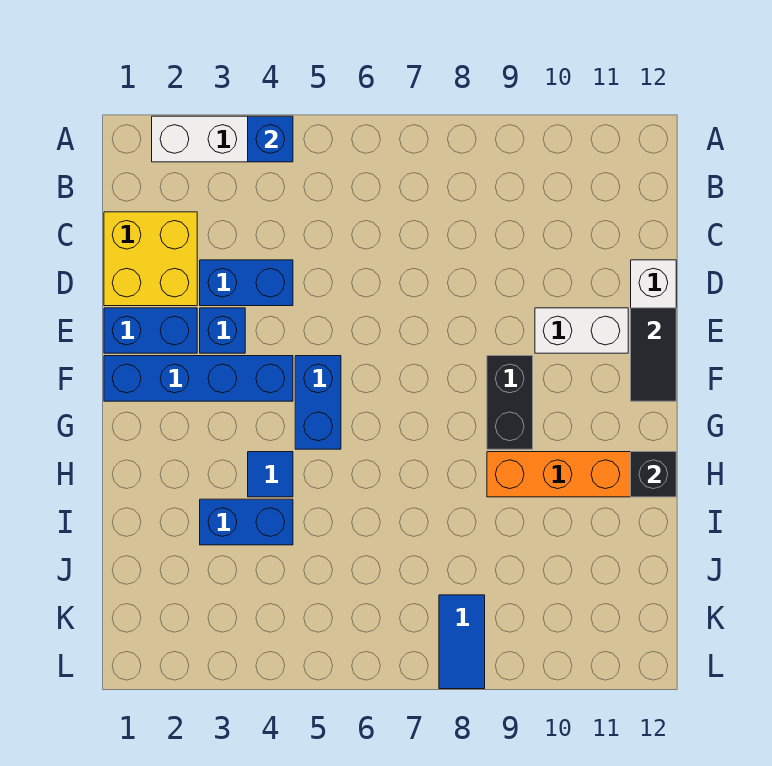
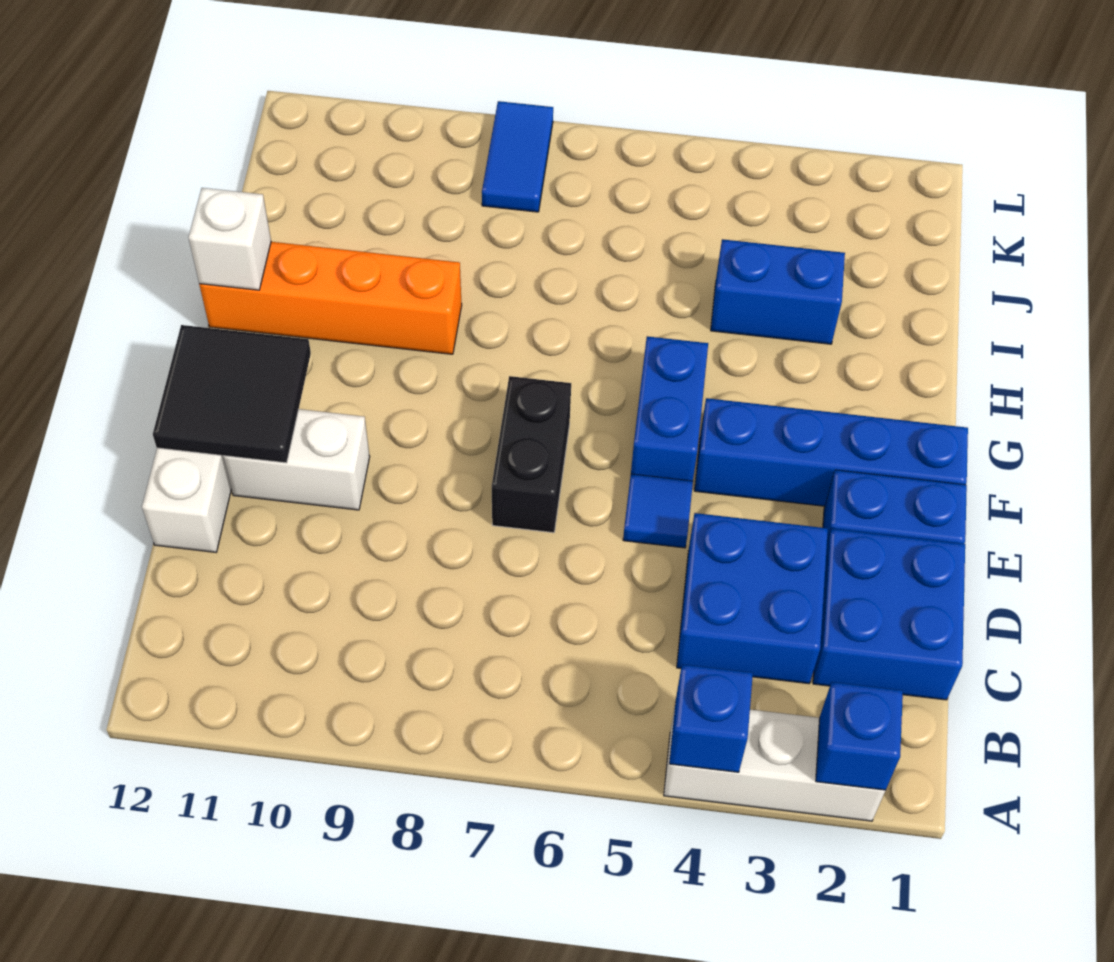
yellow brick C1:D2 level 1 -> blue brick C1:D2 level 1
blue brick D3:D4 level 1 -> blue brick C3:D4 level 1
blue brick E3 level 1 -> blue brick A2 level 2
black tile E12:F12 level 2 -> black tile E11:F12 level 2
black brick F9:G9 level 1 -> black brick E7:F7 level 1
blue tile H4 level 1 -> blue tile E5 level 1
black brick H12 level 2 -> white brick H12 level 2

